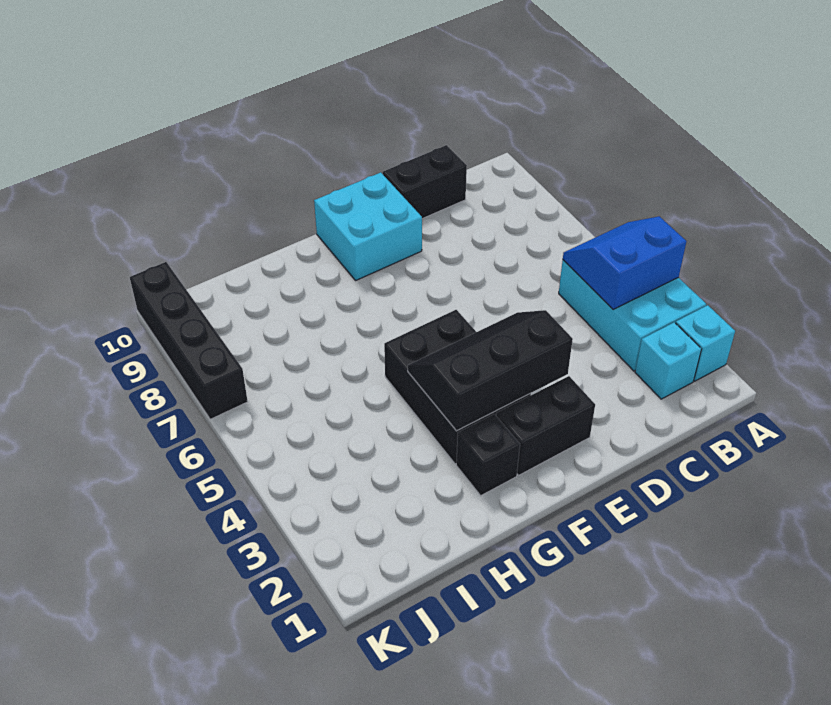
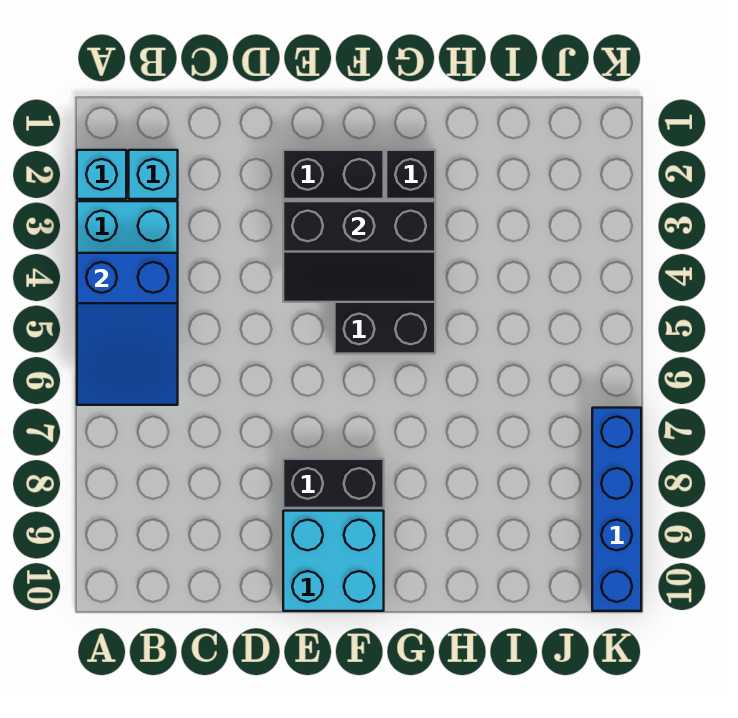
blue slope A4:B5 level 2 top 4 -> blue slope A4:B6 level 2 top 4
black brick C10:D10 level 1 -> black brick E8:F8 level 1
black brick K7:K10 level 1 -> blue brick K7:K10 level 1

